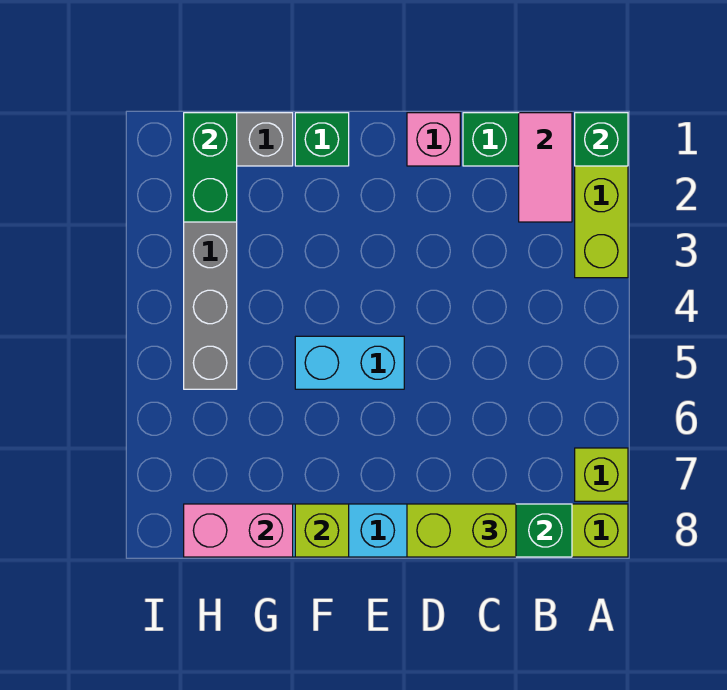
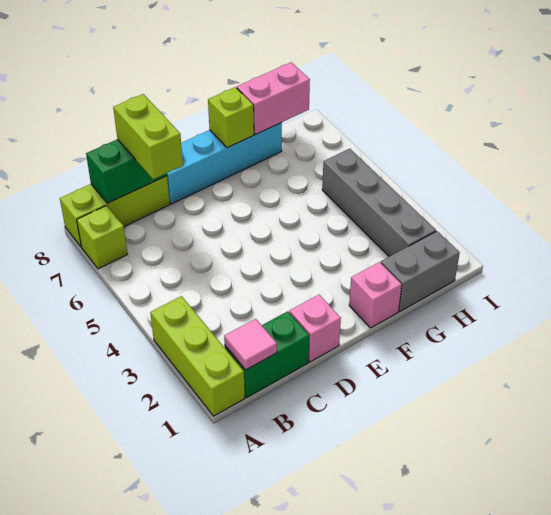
green brick A1 level 2 -> none
pink tile B1:B2 level 2 -> pink tile B1 level 2
lime brick C8:D8 level 3 -> lime brick C7:C8 level 3
cyan brick E5:F5 level 1 -> none
green brick F1 level 1 -> pink brick F1 level 1
green brick H1:H2 level 2 -> none

